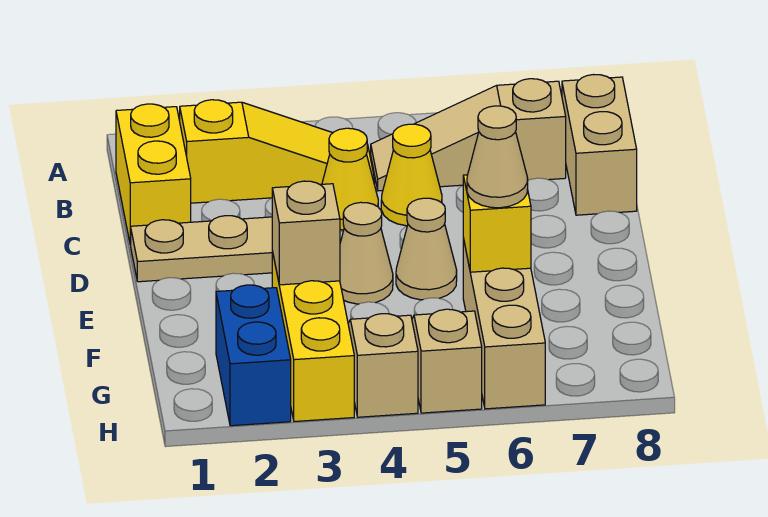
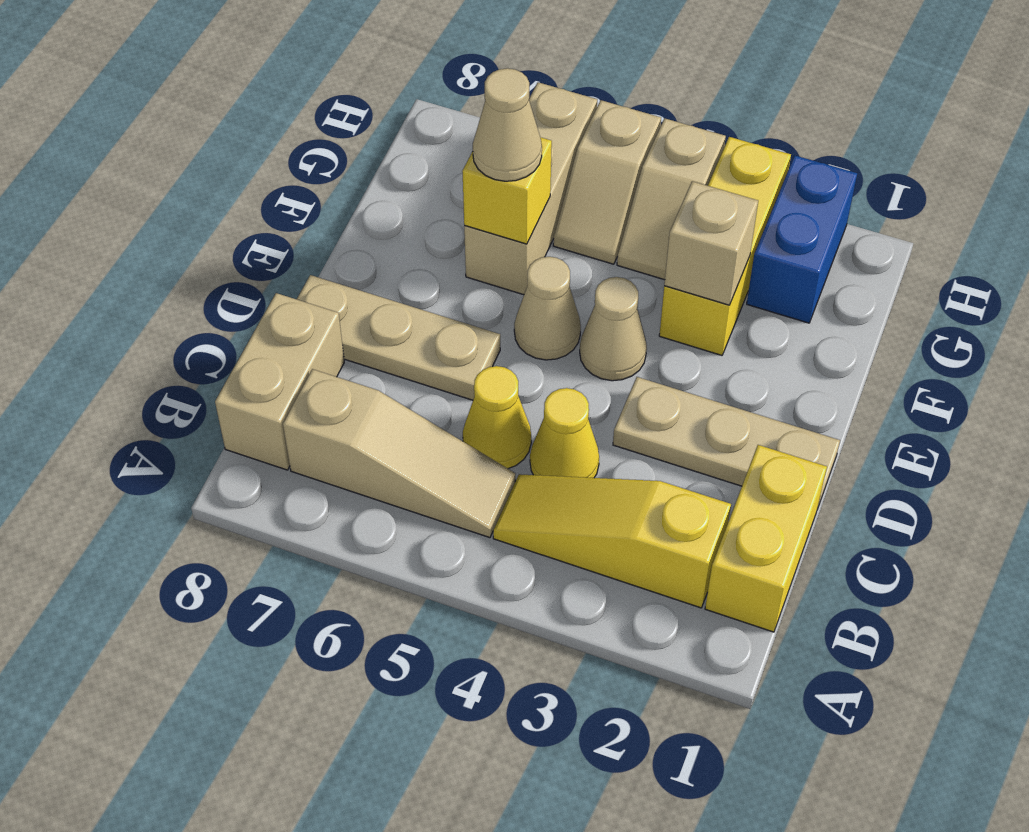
none -> tan plate D6:D8 level 1

